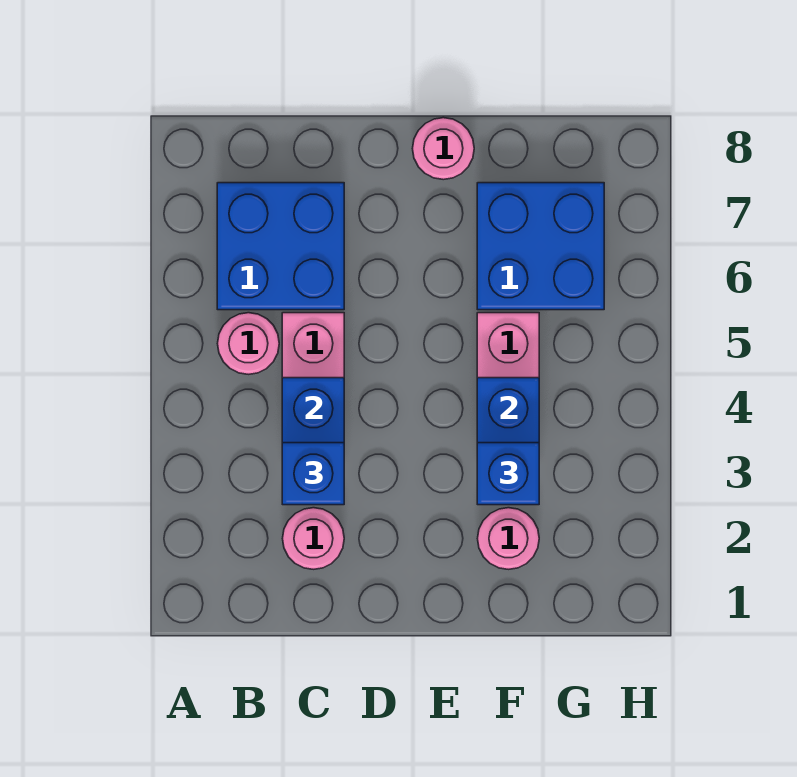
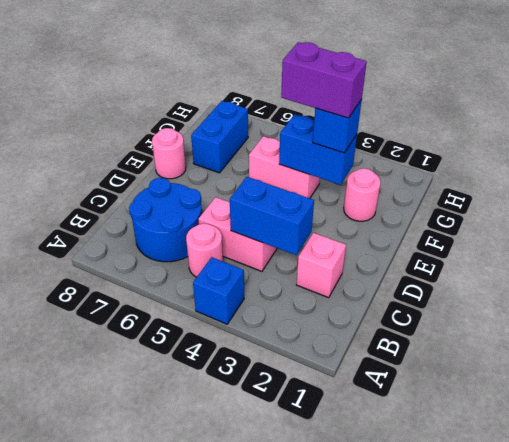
blue brick B6:C7 level 1 -> blue round brick B6:C7 level 1
pink round brick C2 level 1 -> pink brick C2 level 1
blue brick C3 level 3 -> blue brick A4 level 1
none -> purple brick F3:F4 level 4
blue brick F6:G7 level 1 -> blue brick F7:G7 level 1

